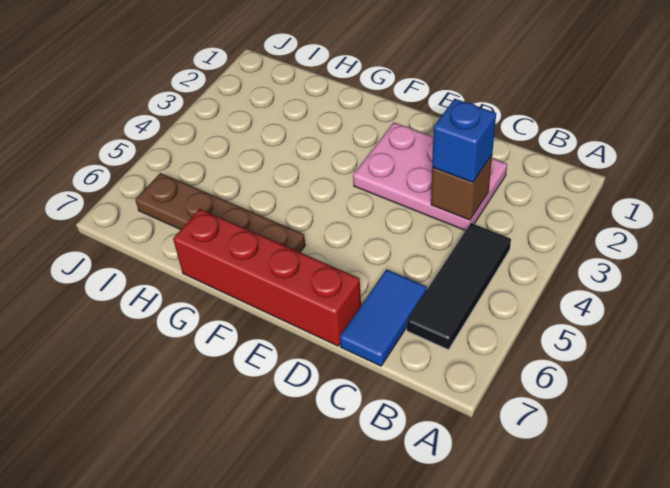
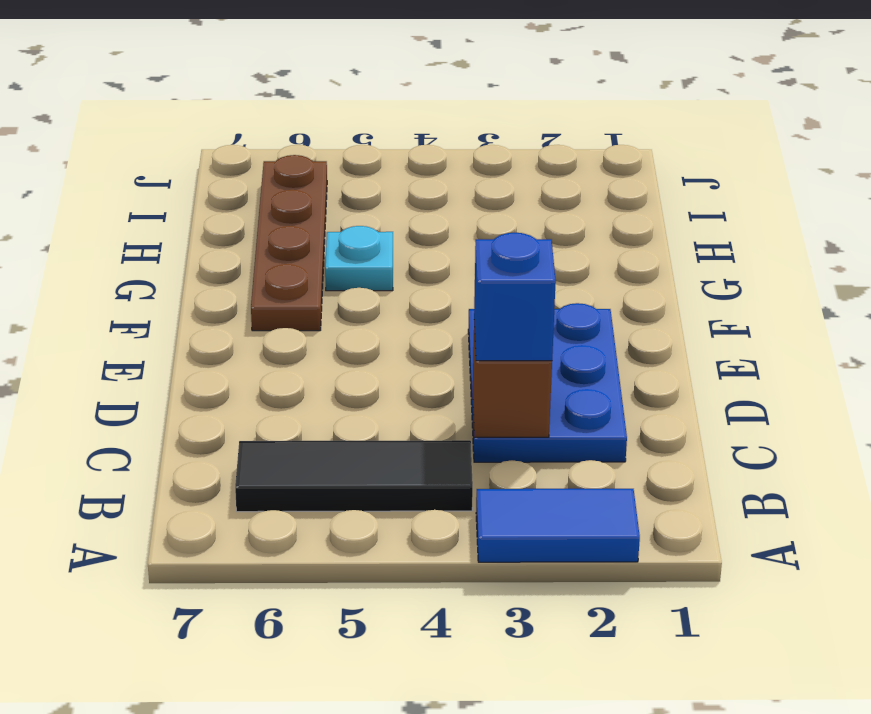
pink plate C2:E3 level 1 -> blue plate C2:E3 level 1
blue tile C6:C7 level 1 -> blue tile A2:A3 level 1
red brick D7:G7 level 1 -> none
none -> cyan plate G5 level 1

